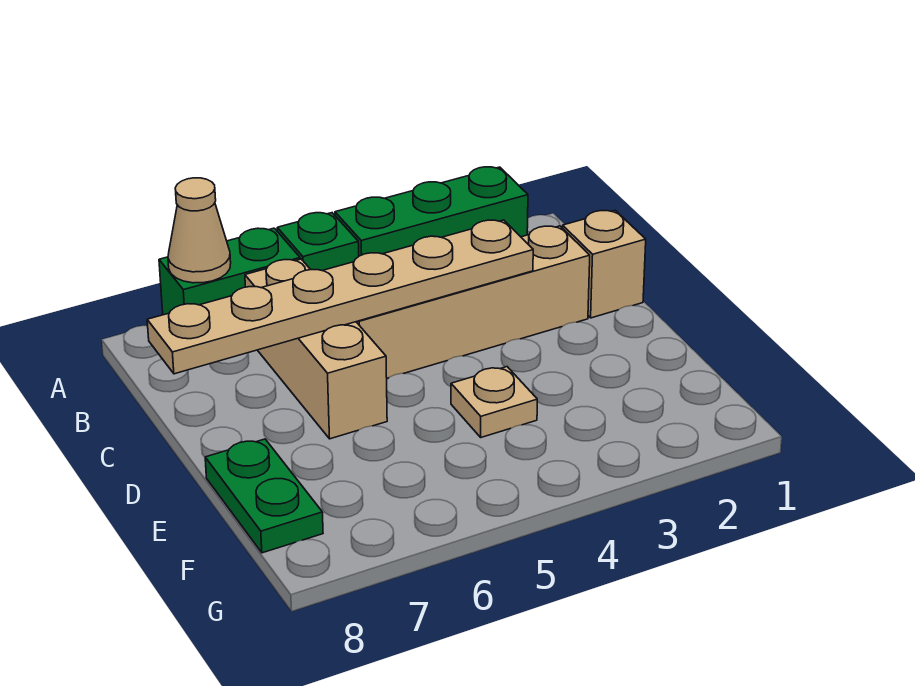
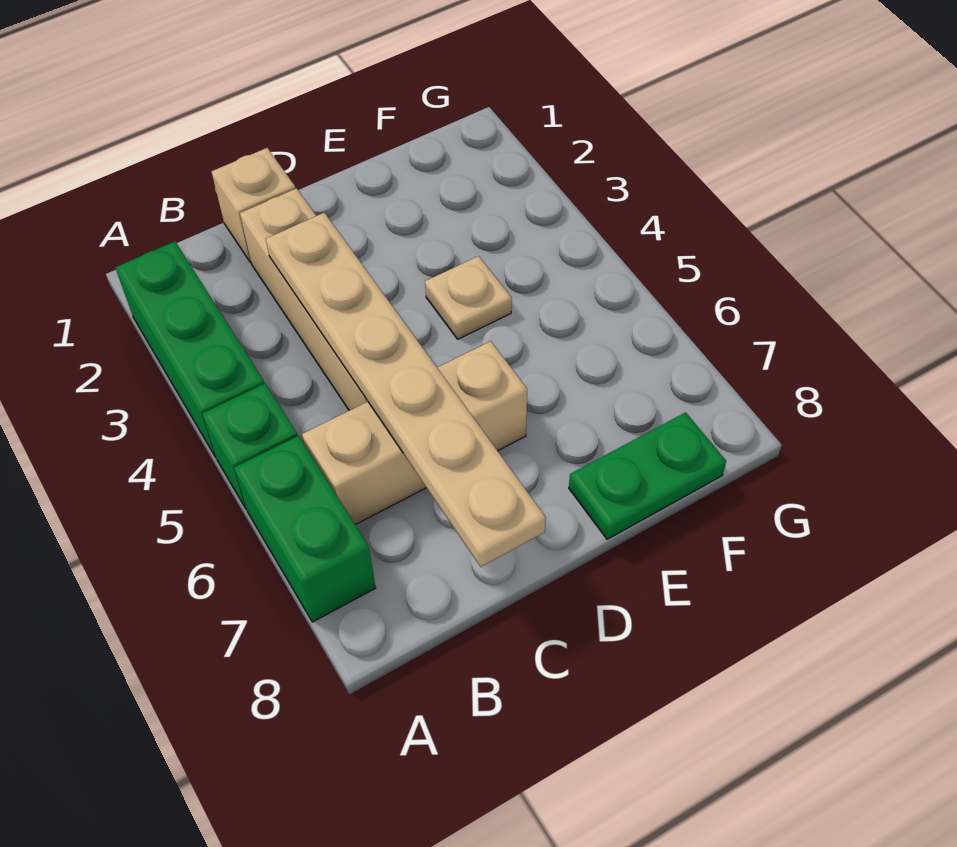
tan cone A7 level 2 -> none

